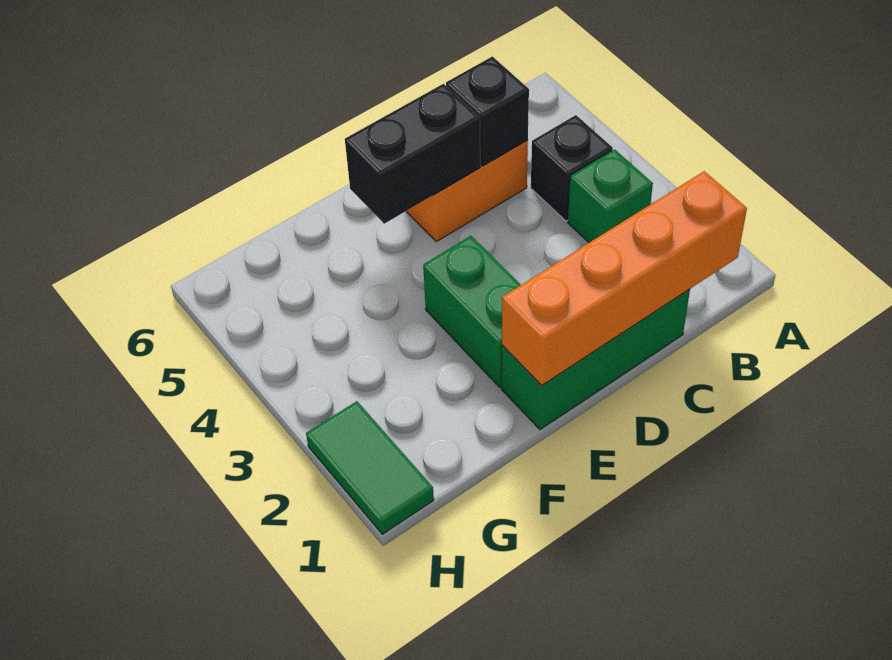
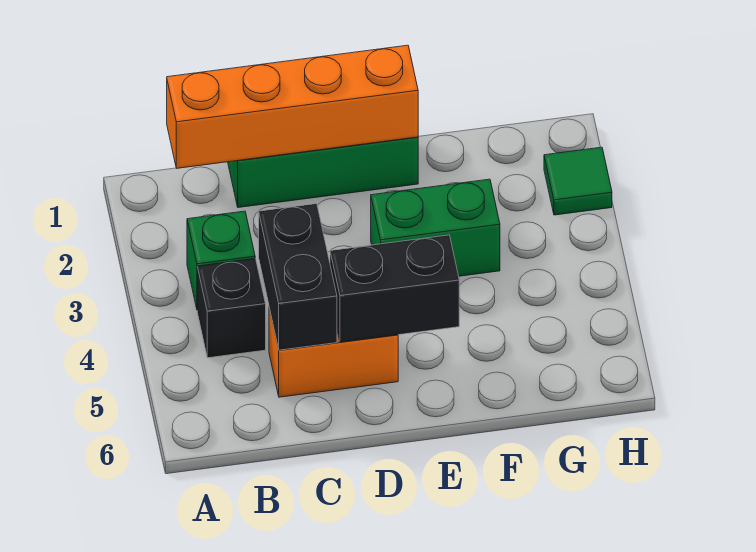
black brick C5 level 2 -> black brick C4:C5 level 2
green brick E2:E3 level 1 -> green brick E3:F3 level 1
green tile H1:H2 level 1 -> green tile H2 level 1

